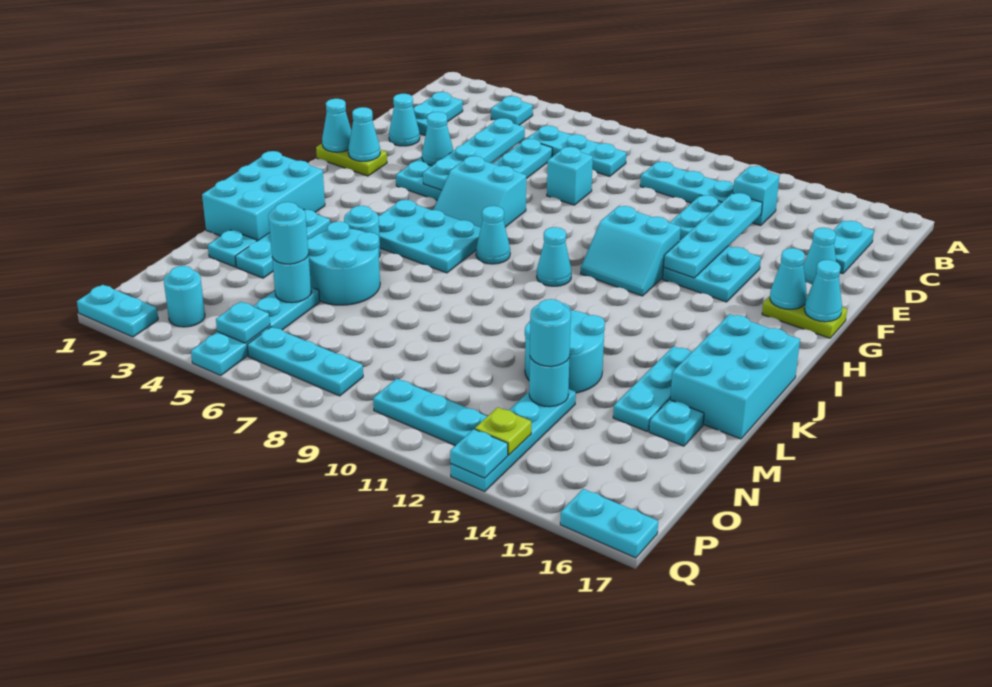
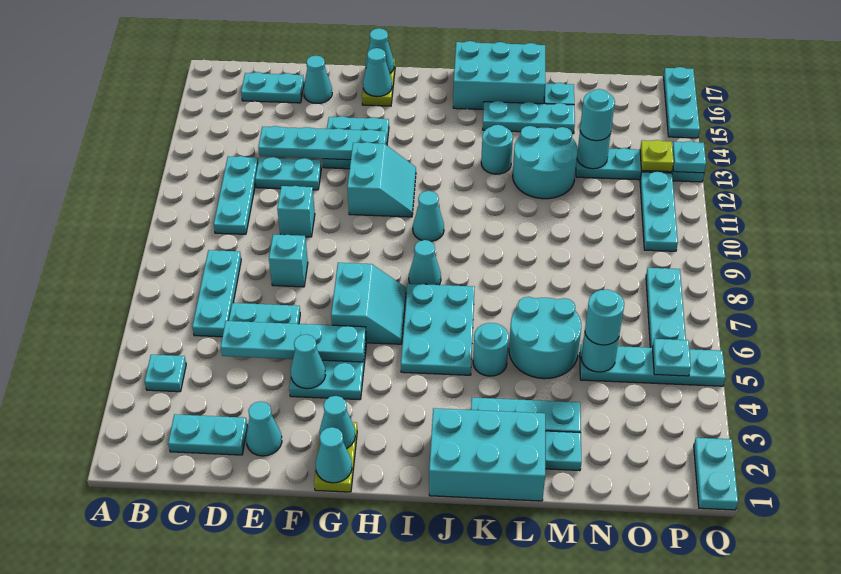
cyan brick C13 level 1 -> cyan brick E10 level 1
cyan round brick P3 level 1 -> cyan round brick K13 level 1
cyan plate Q16:Q17 level 1 -> cyan plate Q15:Q17 level 1

